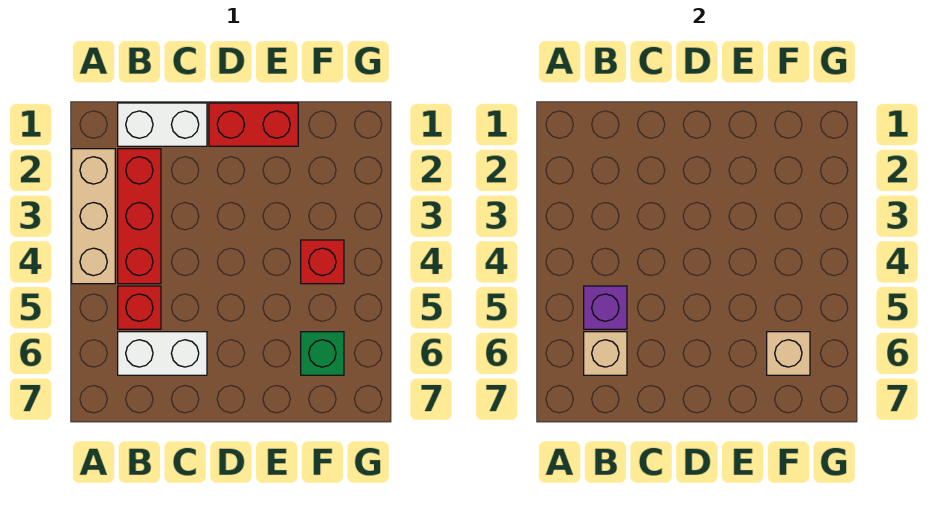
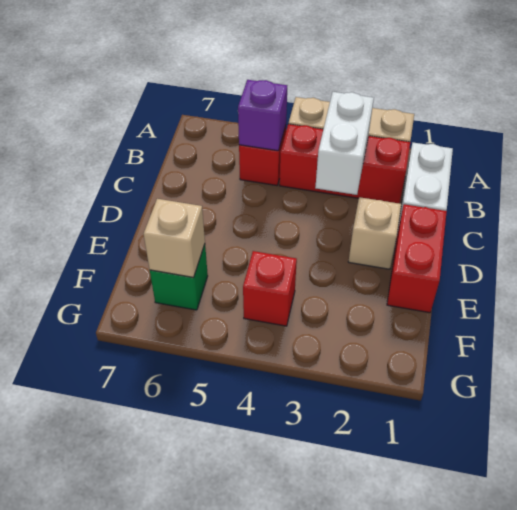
white brick B6:C6 level 1 -> white brick B3:C3 level 2
tan brick B6 level 2 -> tan brick D2 level 1

